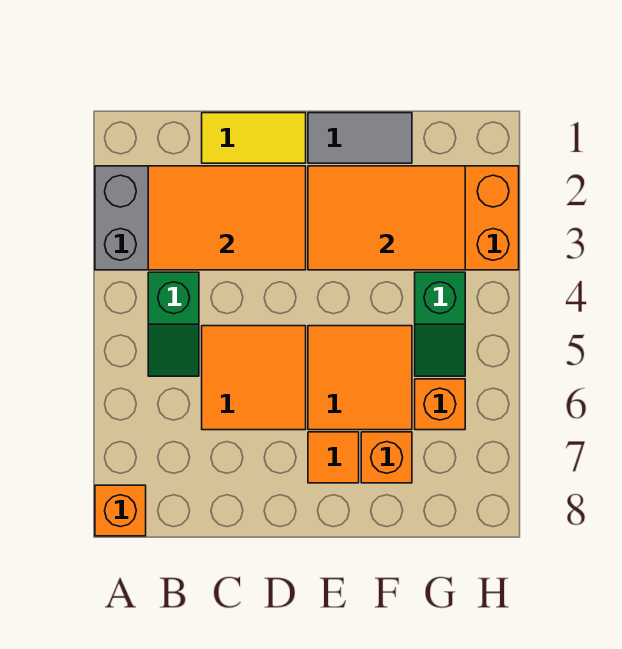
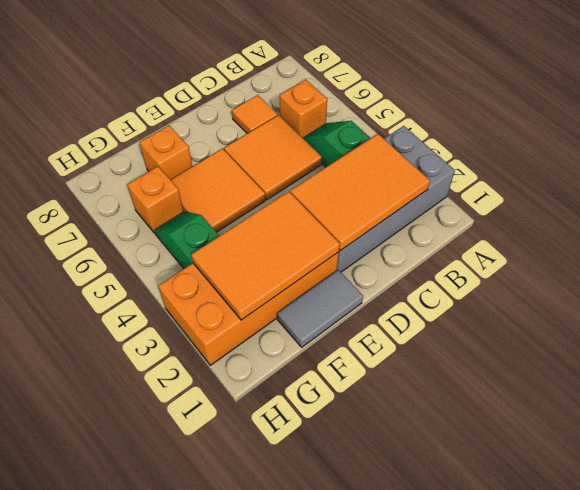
orange brick A8 level 1 -> orange brick B6 level 1
yellow tile C1:D1 level 1 -> none
orange tile E7 level 1 -> orange tile C7 level 1

